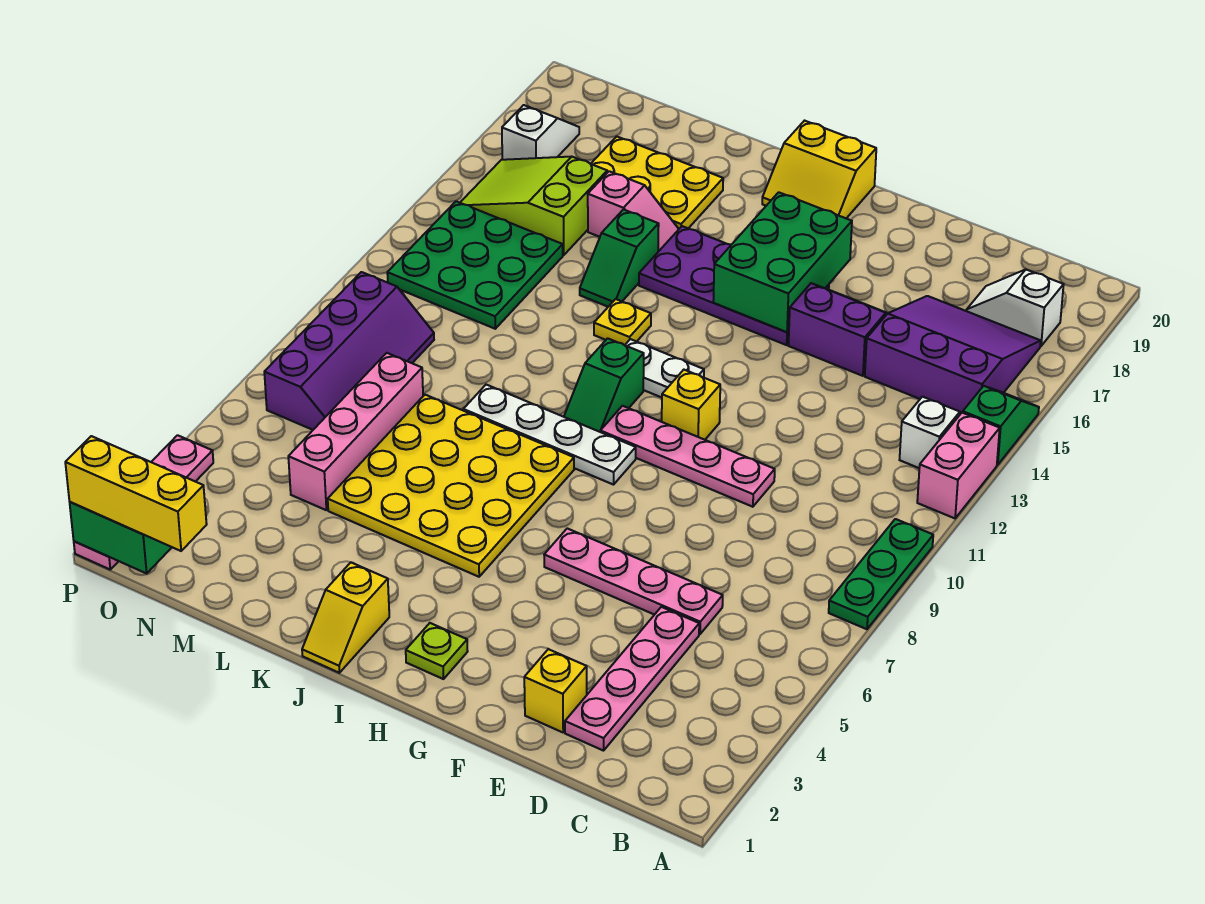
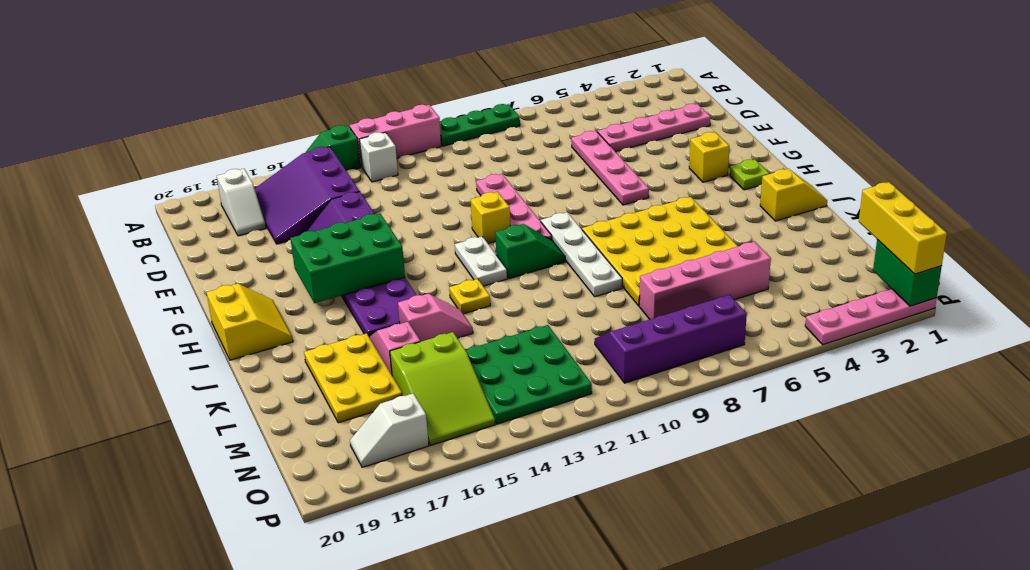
pink brick A12:A13 level 1 -> pink brick A11:A13 level 1
yellow brick E2 level 1 -> yellow brick G3 level 1
green slope K14:K15 level 1 top 15 -> pink slope K14:K15 level 1 top 15

